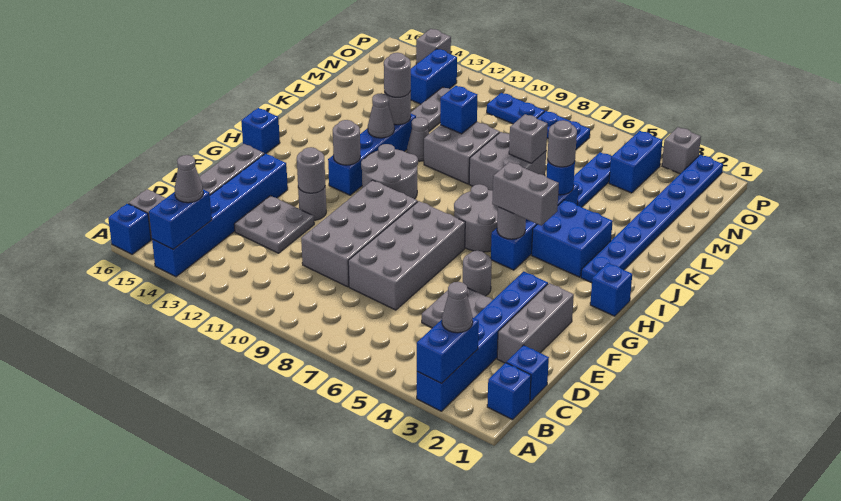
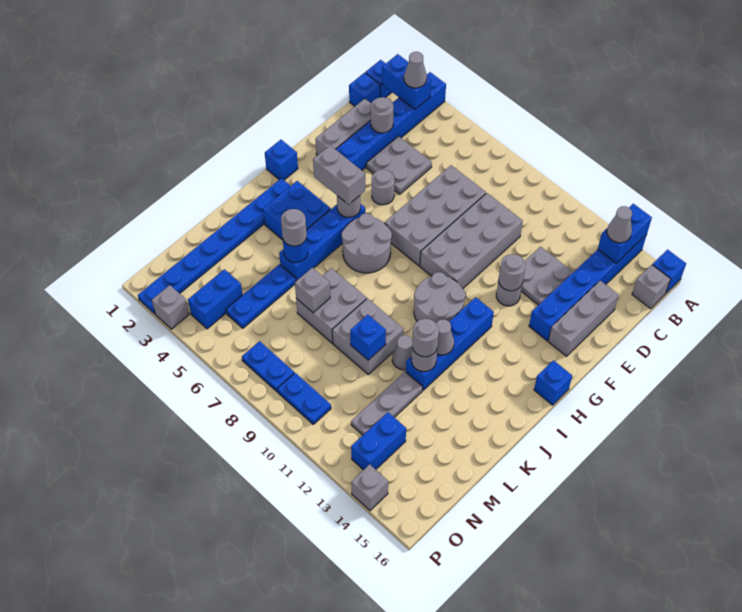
blue brick A3:B3 level 2 -> blue brick B2:B3 level 2
grey round brick H12 level 2 -> grey round brick D3 level 2

